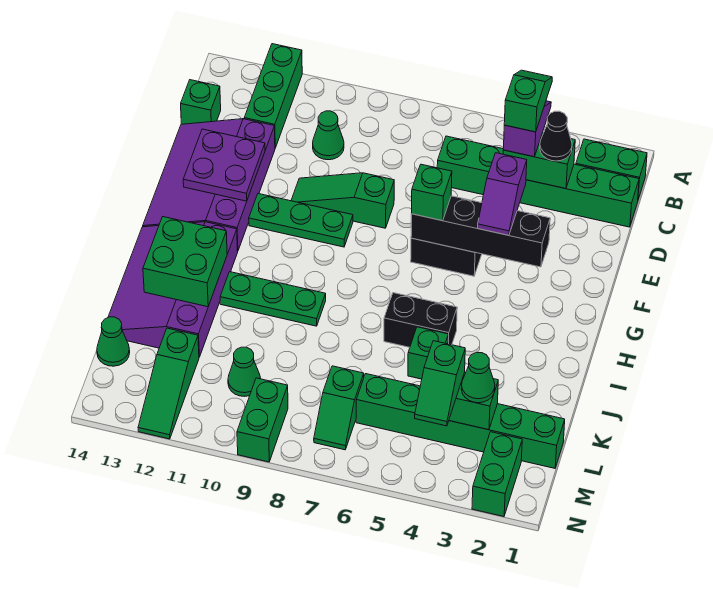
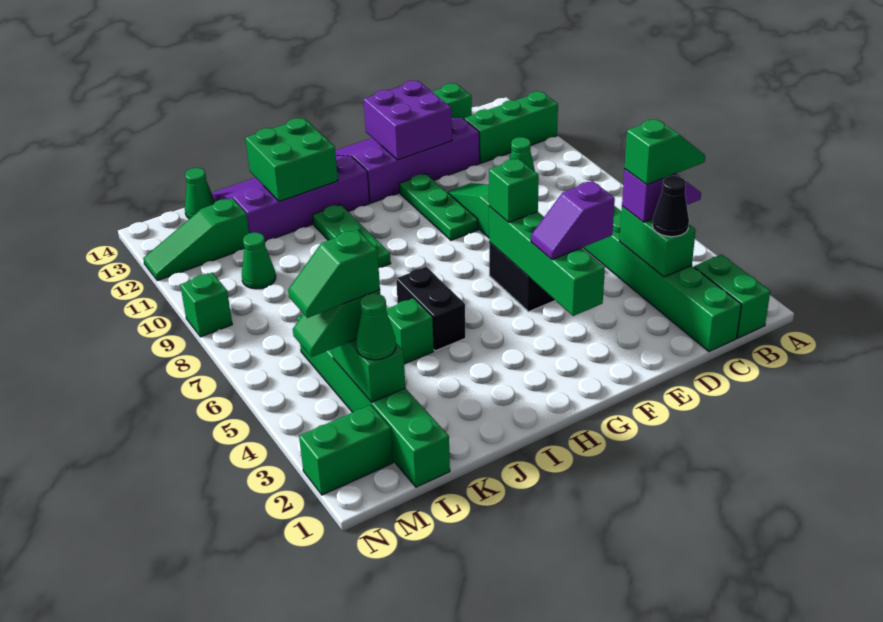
purple plate E12:F13 level 2 -> purple brick E12:F13 level 2
black brick F3:F6 level 2 -> green brick F3:F6 level 2
green slope L7:M7 level 1 top L -> green slope L4:M4 level 4 top L
green brick M9:N9 level 1 -> green brick N9 level 1

